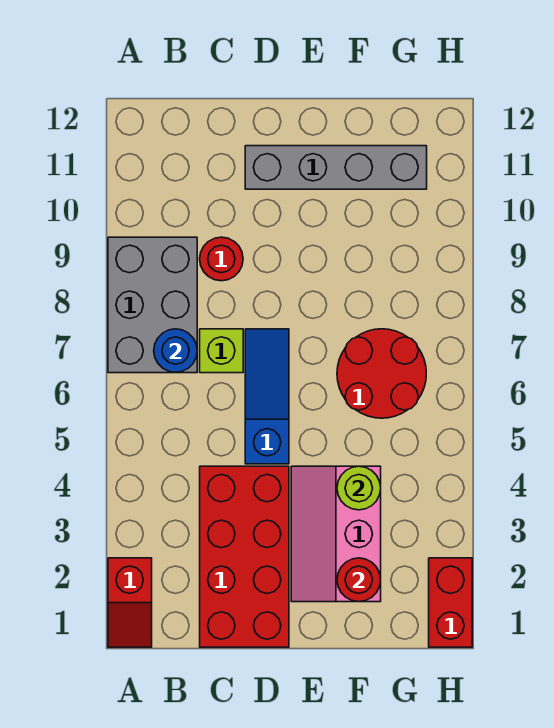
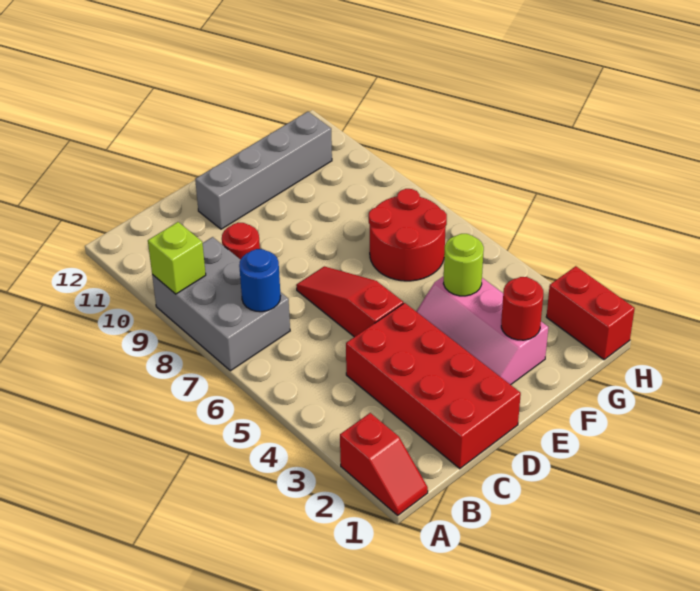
lime brick C7 level 1 -> lime brick A9 level 2
blue slope D5:D7 level 1 top 5 -> red slope D5:D7 level 1 top 5

